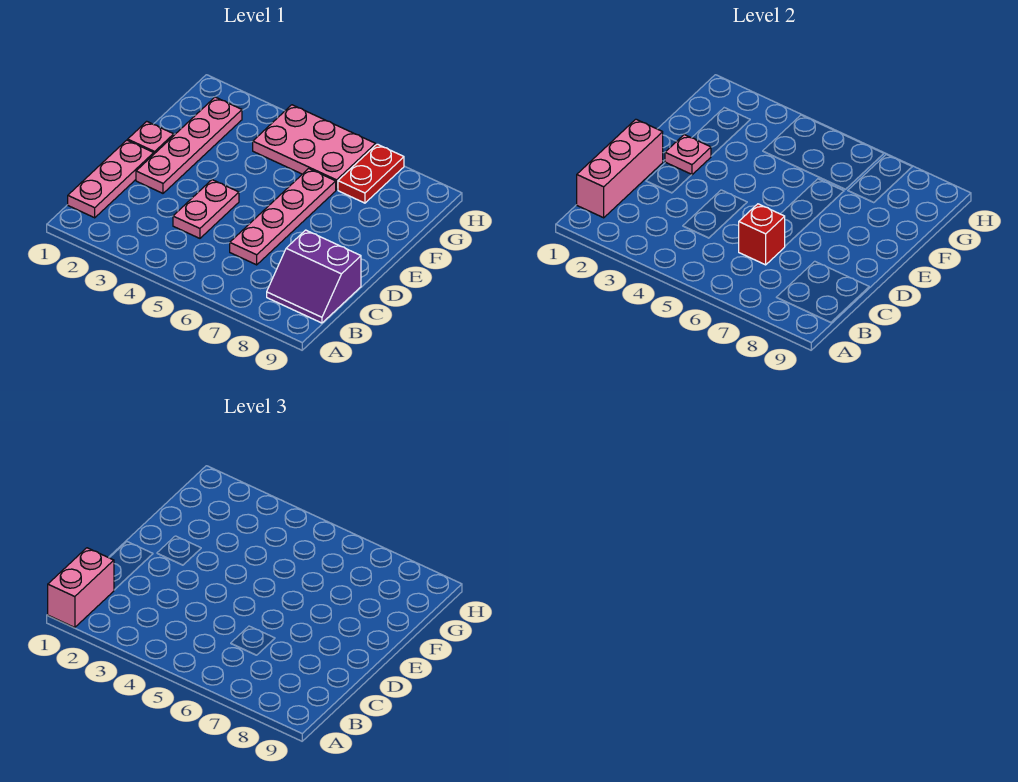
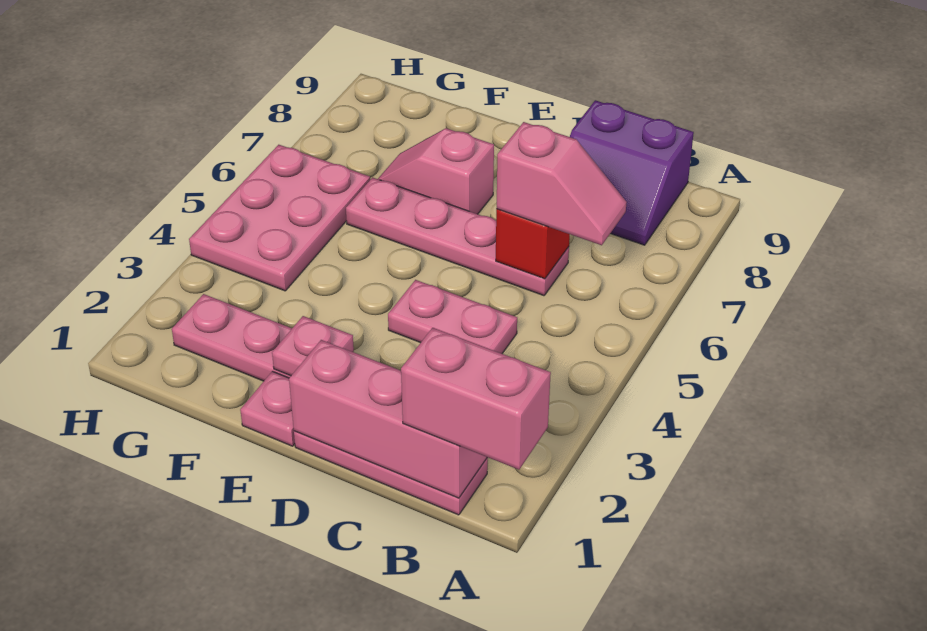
none -> pink slope B6:C6 level 3 top C
purple slope B8:C9 level 1 top C -> purple slope B8:C9 level 1 top 9
none -> pink slope E7:F7 level 1 top E
red plate G7:H7 level 1 -> none

